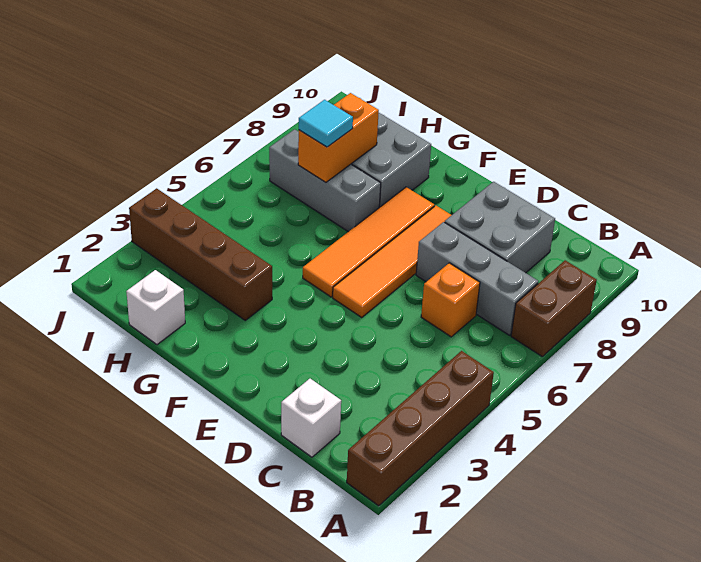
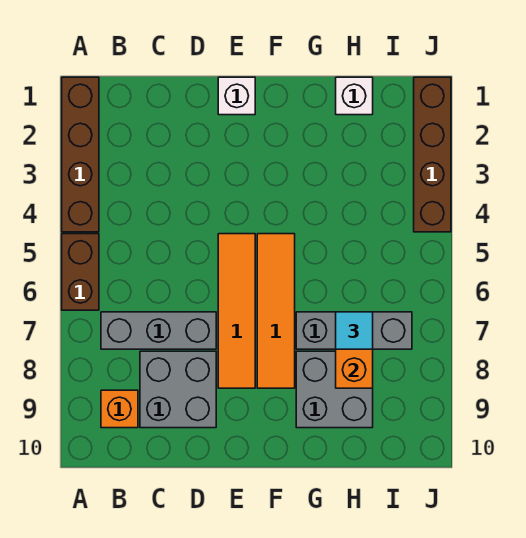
brown brick A7:A8 level 1 -> brown brick A5:A6 level 1
white brick C1 level 1 -> white brick E1 level 1
orange brick C6 level 1 -> orange brick B9 level 1
brown brick G3:J3 level 1 -> brown brick J1:J4 level 1

